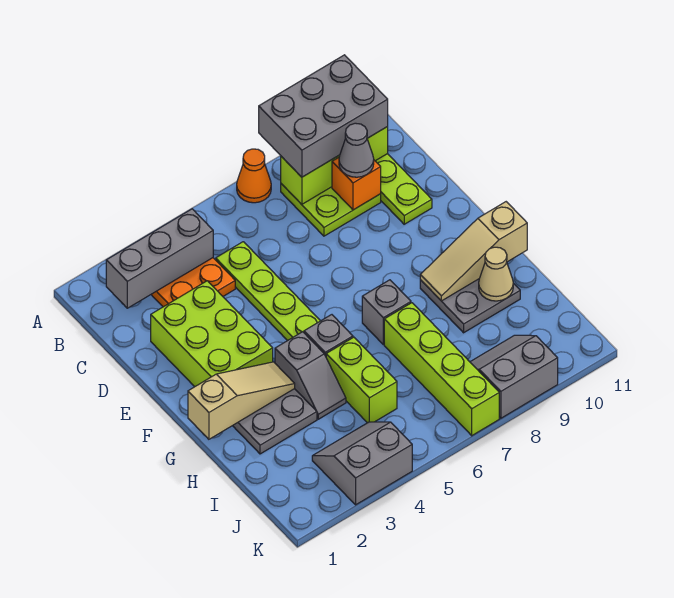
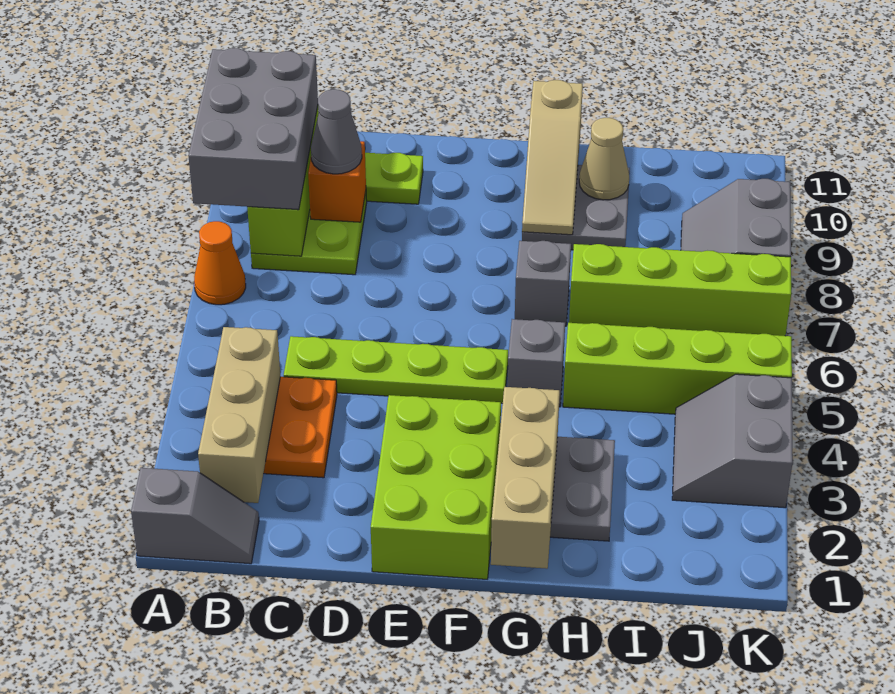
grey brick B2:B4 level 2 -> tan brick B2:B4 level 2
lime brick D2:F3 level 1 -> lime brick E1:F3 level 1
tan slope G1:G3 level 2 top 1 -> tan brick G1:G3 level 2
grey slope G4:H4 level 1 top G -> grey slope A1:B1 level 1 top A
lime brick H5:I5 level 1 -> lime brick H5:K5 level 1

